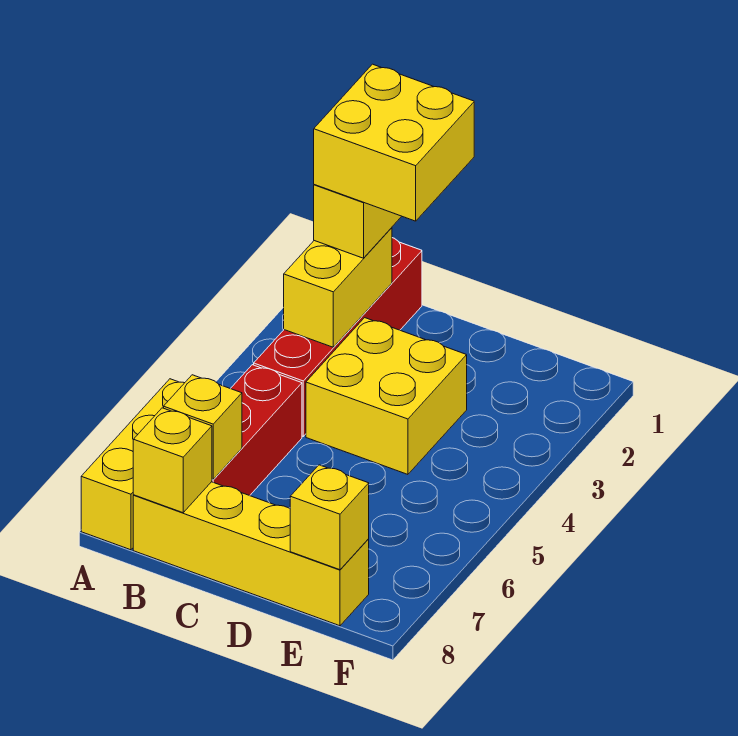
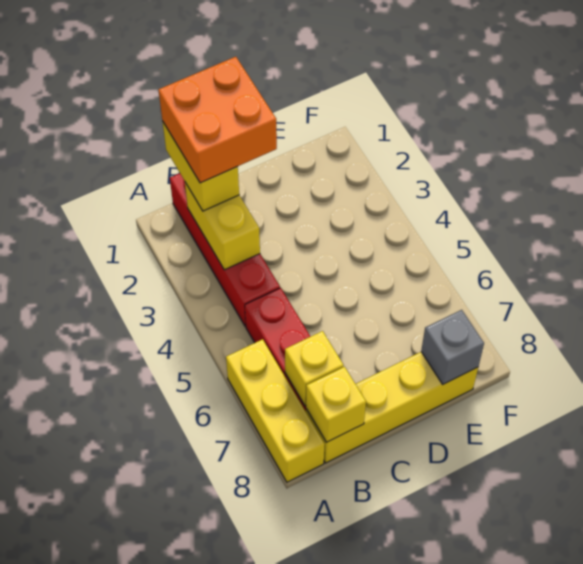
yellow brick B1:C2 level 4 -> orange brick B1:C2 level 4
yellow brick C3:D4 level 1 -> none
yellow brick E8 level 2 -> grey brick E8 level 2

